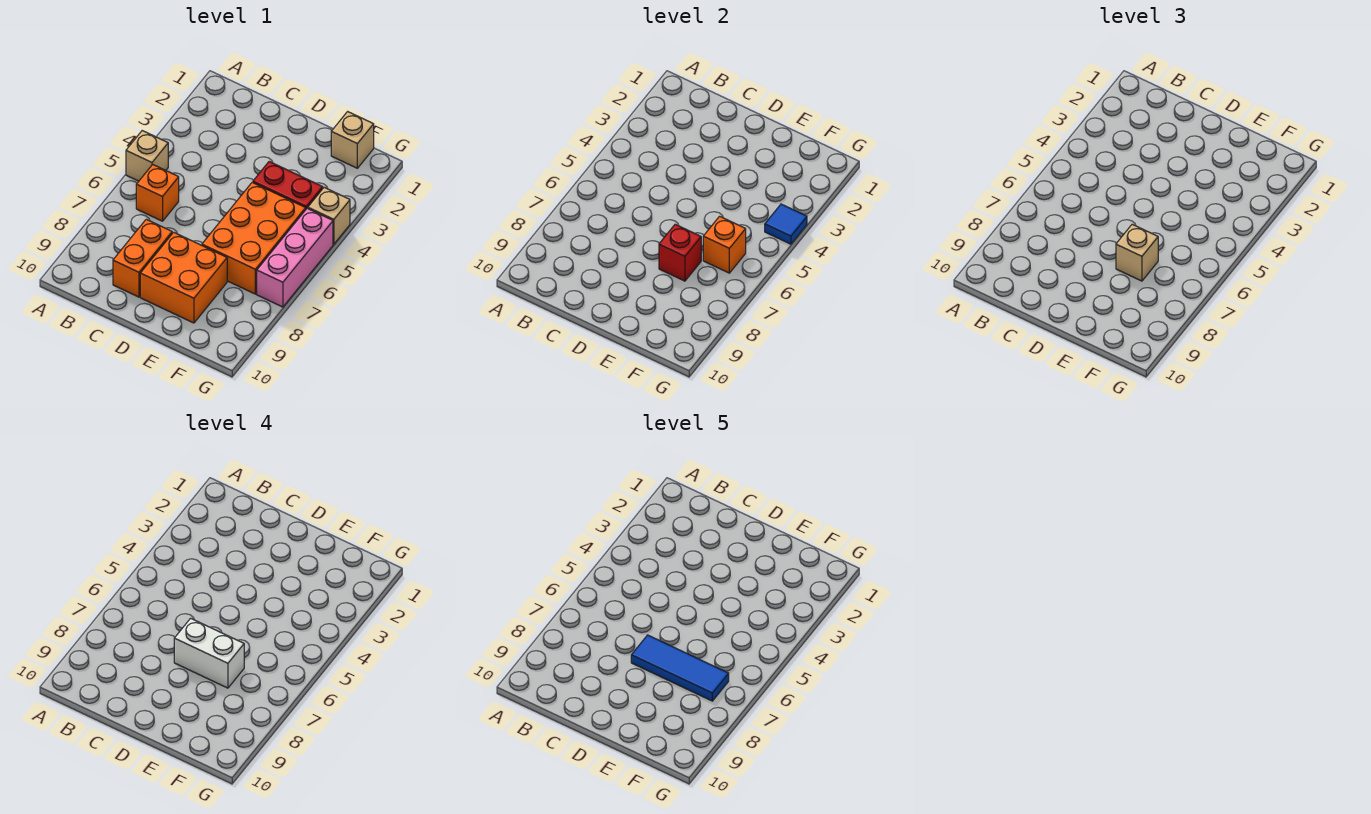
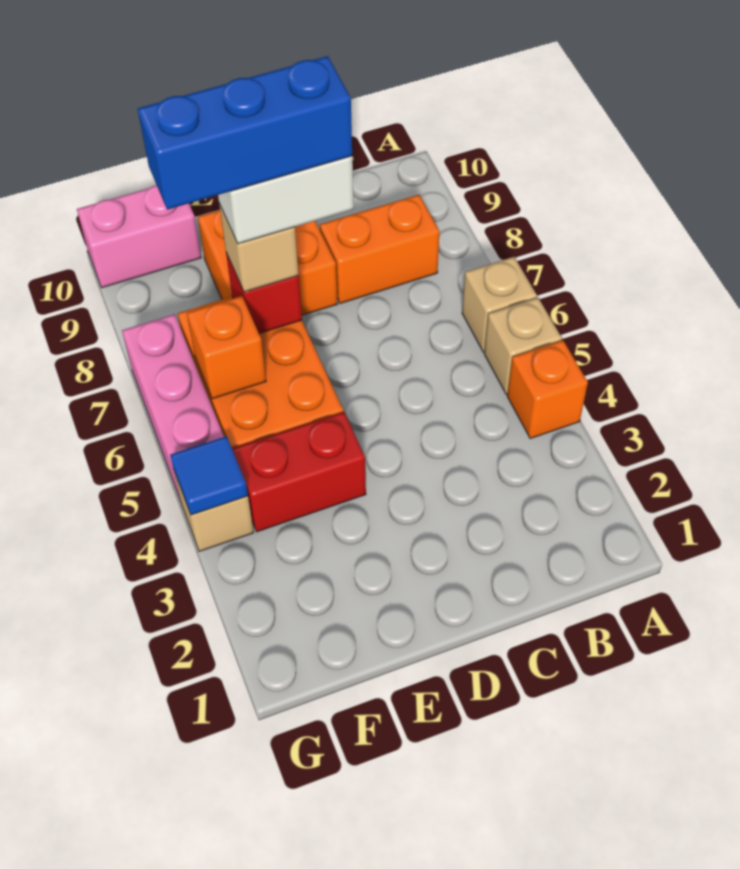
orange brick B6 level 1 -> orange brick A4 level 1
orange brick C8:C9 level 1 -> orange brick B8:C8 level 1
blue tile D7:F7 level 5 -> blue brick D7:F7 level 5
tan brick F1 level 1 -> tan brick A6 level 1
none -> pink brick F10:G10 level 1

